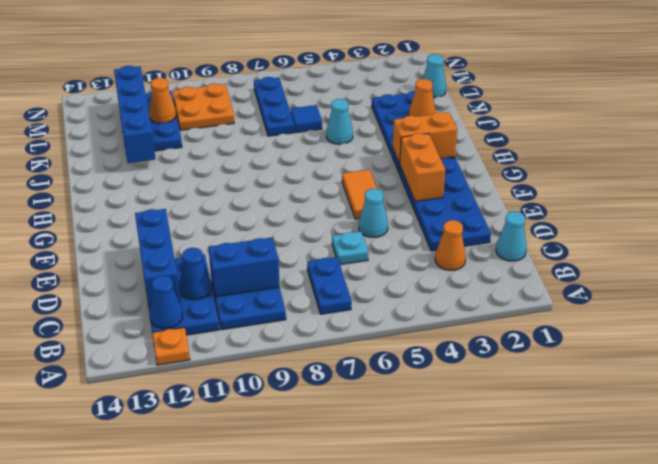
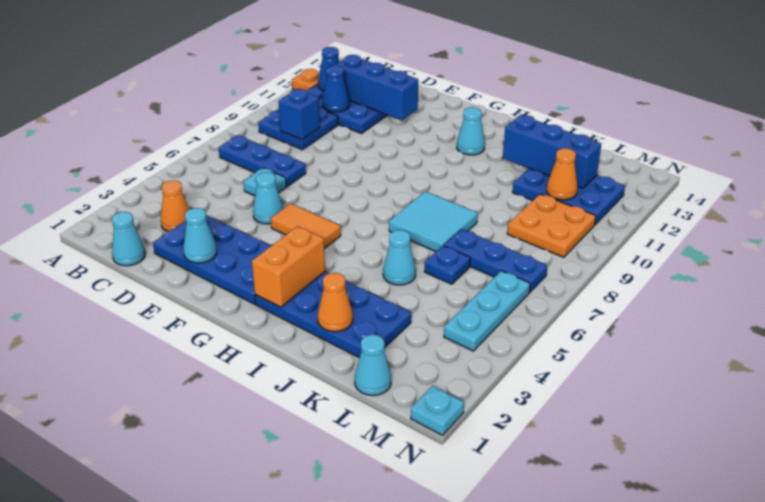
blue plate B7:C7 level 1 -> blue plate B7:D7 level 1
blue brick C9:C10 level 2 -> blue brick C9 level 2
none -> cyan cone E2 level 2
orange brick F3:G3 level 2 -> none
none -> cyan cone H12 level 1
none -> cyan tile I7:J8 level 1
blue brick J12:M12 level 2 -> blue brick J12:L12 level 2
blue tile K6 level 1 -> blue plate K6 level 1
none -> cyan plate M4:M6 level 1
none -> cyan plate N1 level 1

